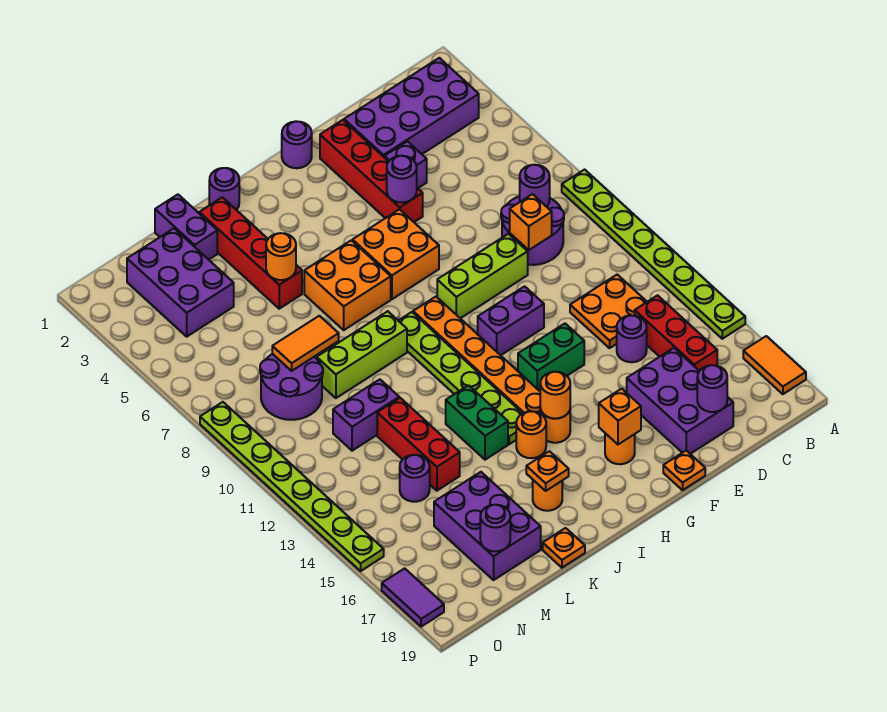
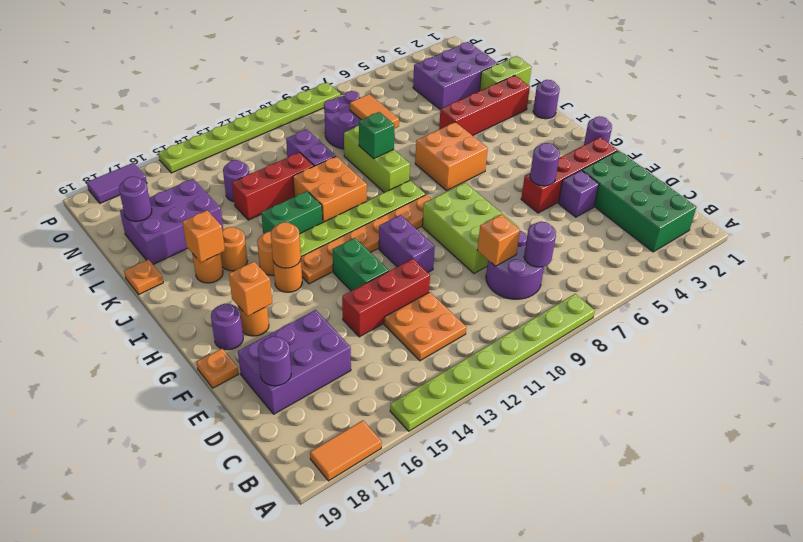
purple brick B2:E3 level 1 -> green brick B2:E3 level 1
red brick C14:C16 level 1 -> red brick E12:E14 level 1
purple round brick D14 level 1 -> purple round brick G18 level 1
lime brick E9:G9 level 1 -> lime brick E8:G9 level 1
orange brick G6:H7 level 1 -> orange brick J11:K12 level 1
orange plate J17 level 2 -> orange brick J17 level 2
orange round brick K5 level 2 -> orange round brick J16 level 1
none -> green brick K9 level 2
purple brick L1:L2 level 1 -> lime brick L1:L2 level 1

